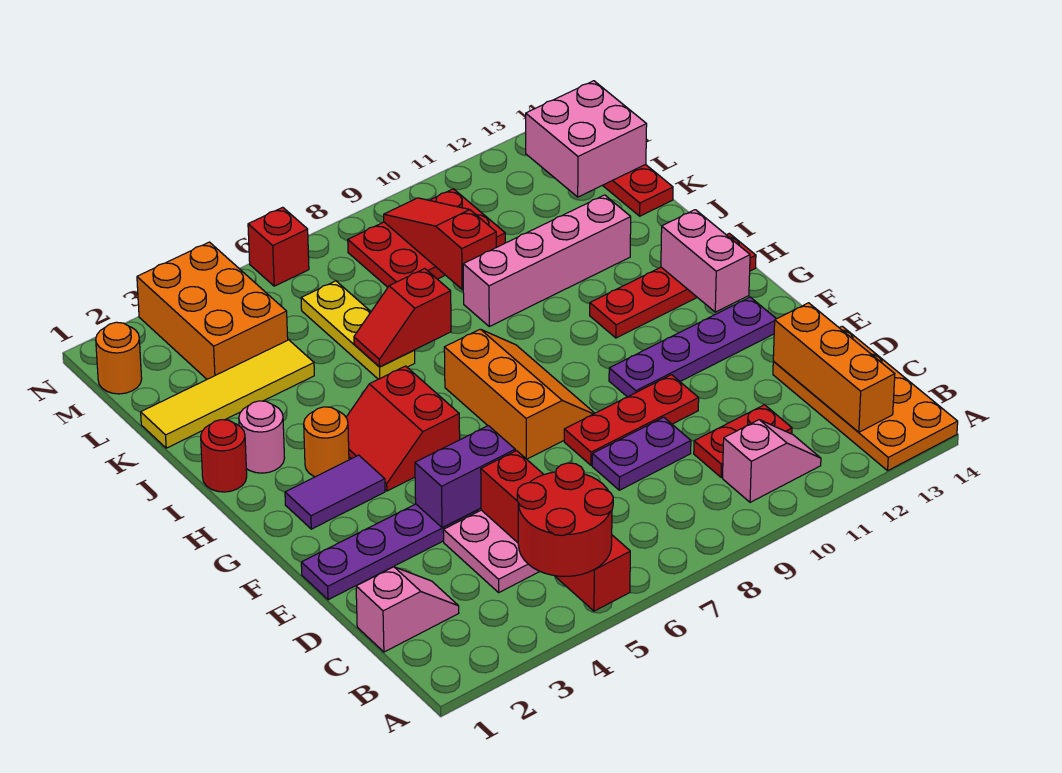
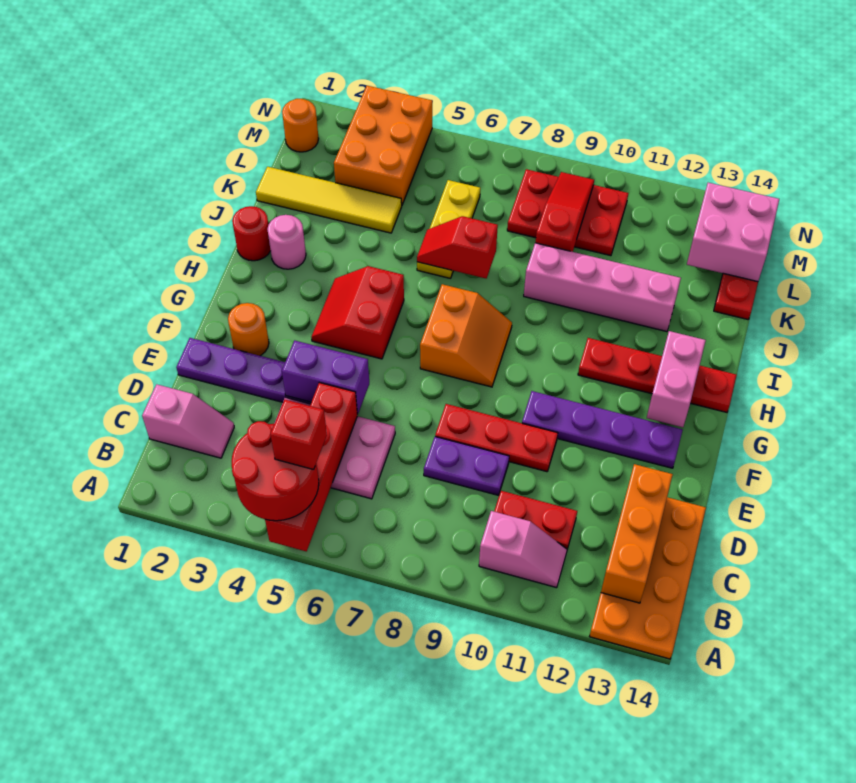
orange slope F7:H8 level 1 top 7 -> orange slope G7:H8 level 1 top 7
purple tile G2:G3 level 1 -> none
orange round brick H3 level 1 -> orange round brick F2 level 1
red brick N6 level 1 -> red brick B5 level 4

